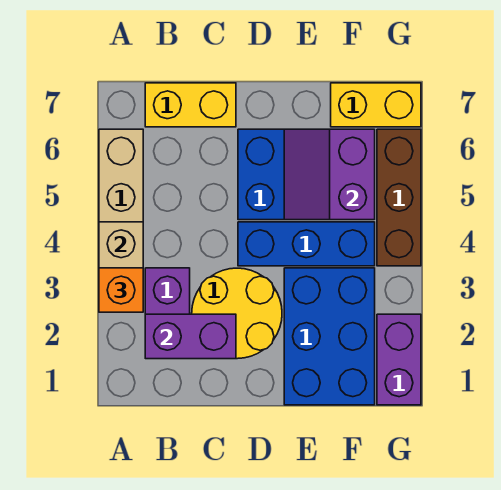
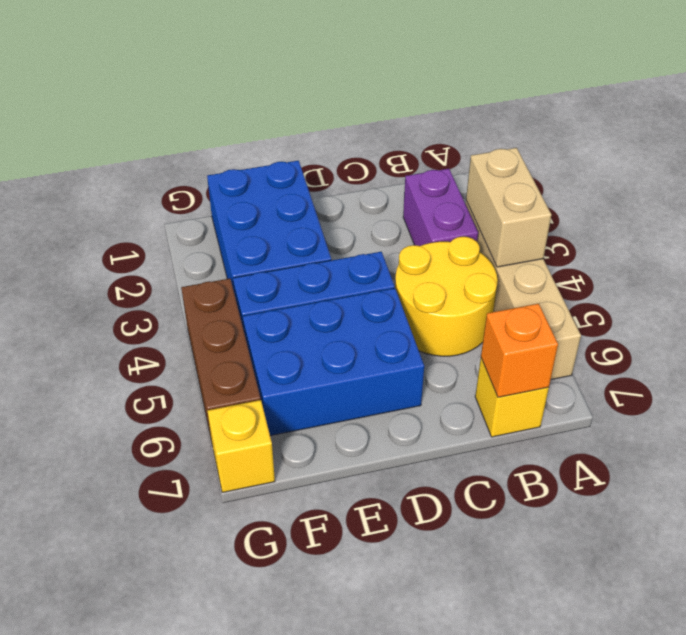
orange brick A3 level 3 -> orange brick B7 level 2
purple brick B2:C2 level 2 -> none
yellow brick B7:C7 level 1 -> yellow brick B7 level 1
yellow round brick C2:D3 level 1 -> yellow round brick B4:C5 level 1
purple slope E5:F6 level 2 top F -> none
yellow brick F7:G7 level 1 -> yellow brick G7 level 1
purple brick G1:G2 level 1 -> none

